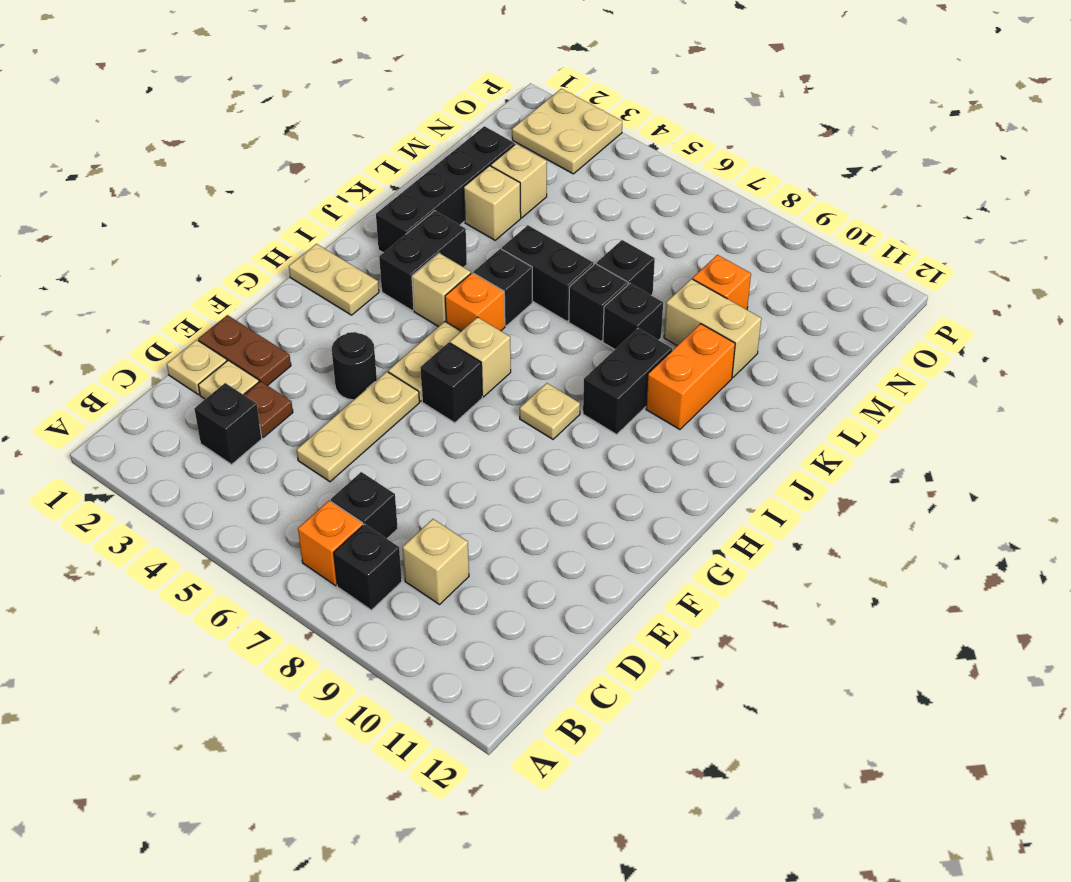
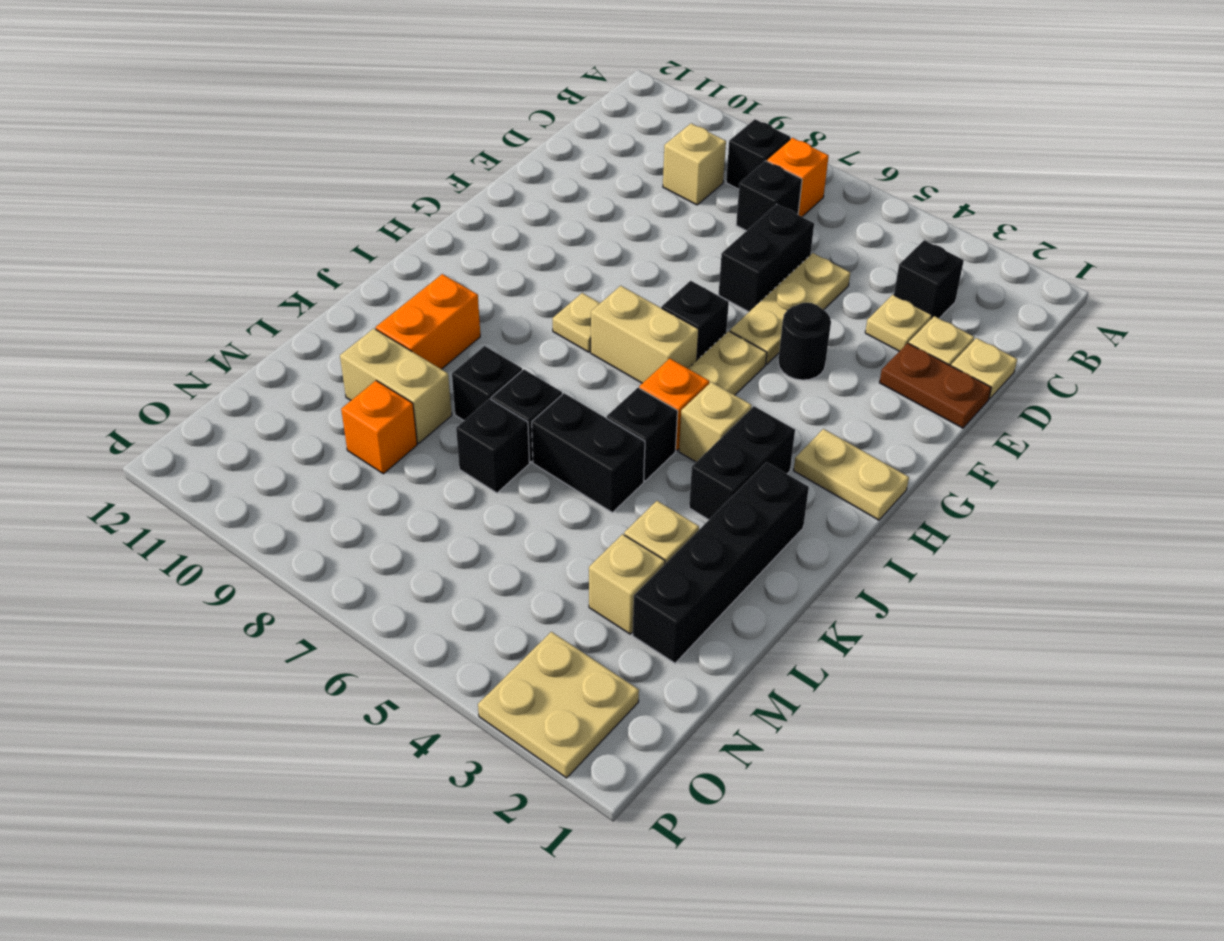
brown plate D3 level 1 -> tan plate D3 level 1
tan brick H6 level 1 -> tan brick H6:H7 level 1
black brick I9:J9 level 1 -> black brick D6:E6 level 1

